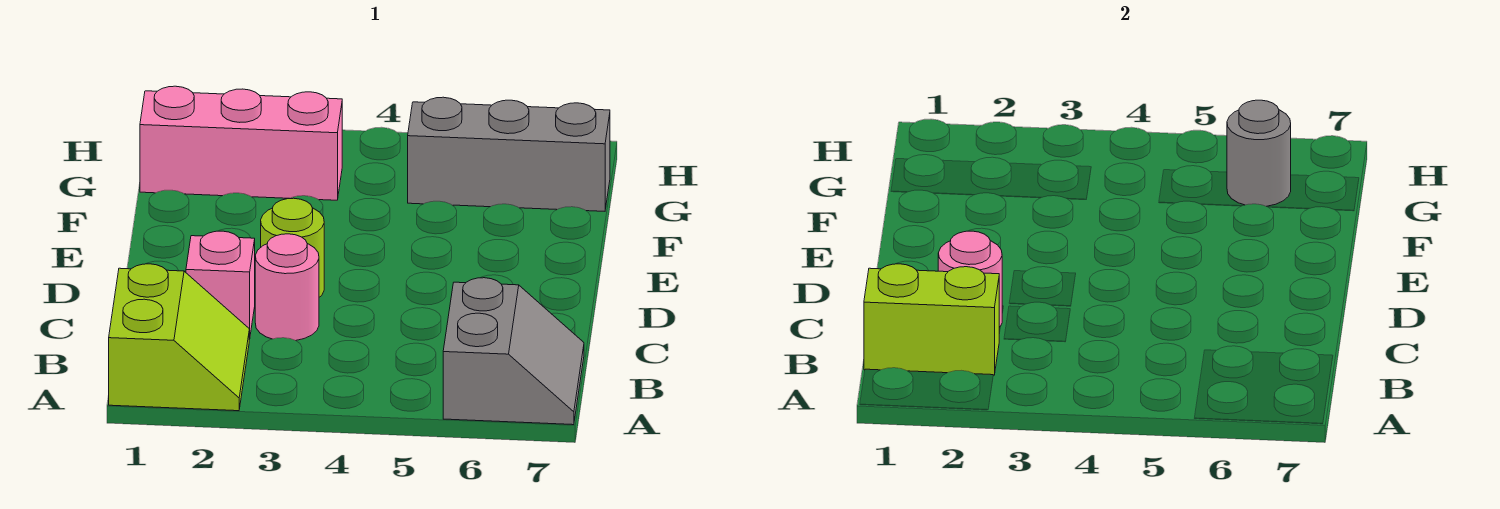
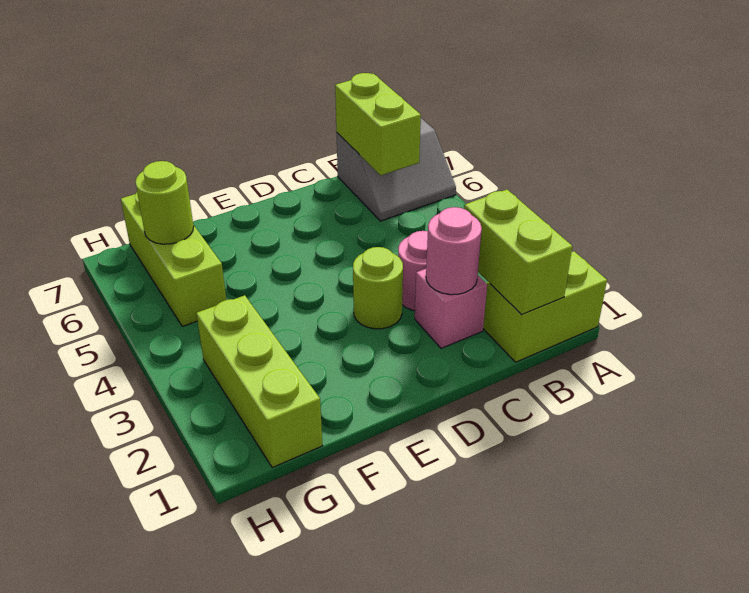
grey slope A6:B7 level 1 top 6 -> grey slope A6:B7 level 1 top 7
none -> lime brick B6:B7 level 2
pink brick G1:G3 level 1 -> lime brick G1:G3 level 1
grey brick G5:G7 level 1 -> lime brick G5:G7 level 1
grey round brick G6 level 2 -> lime round brick G6 level 2

